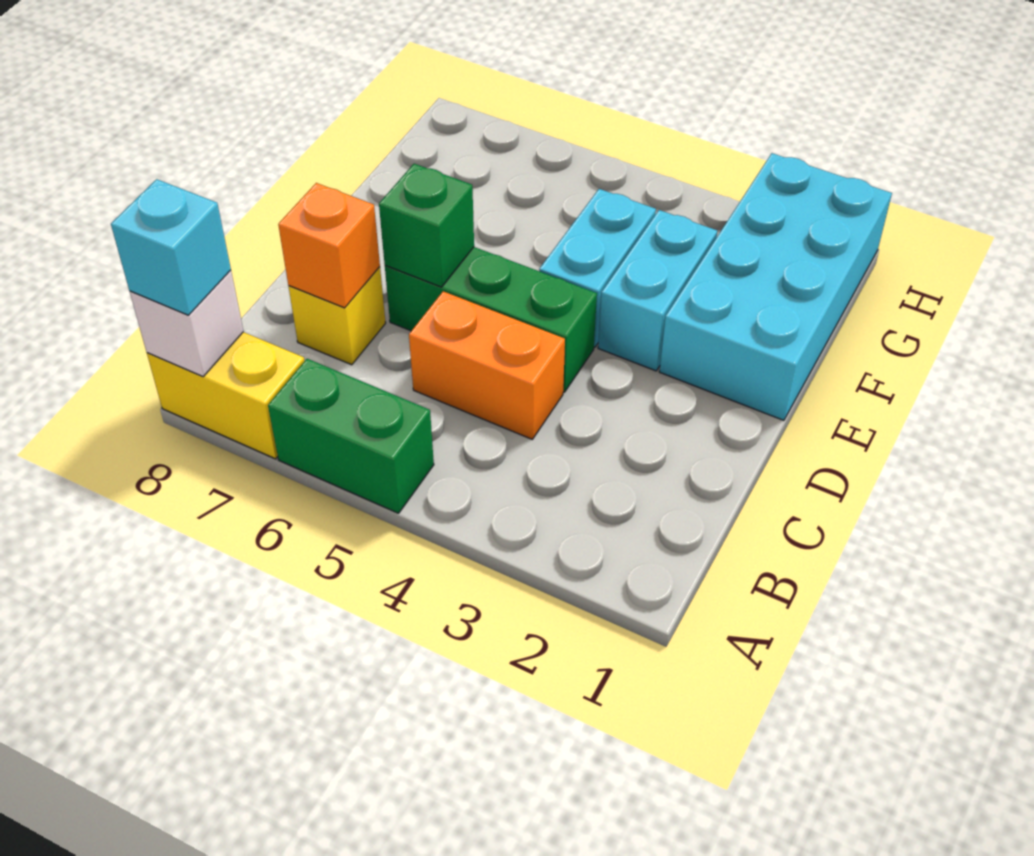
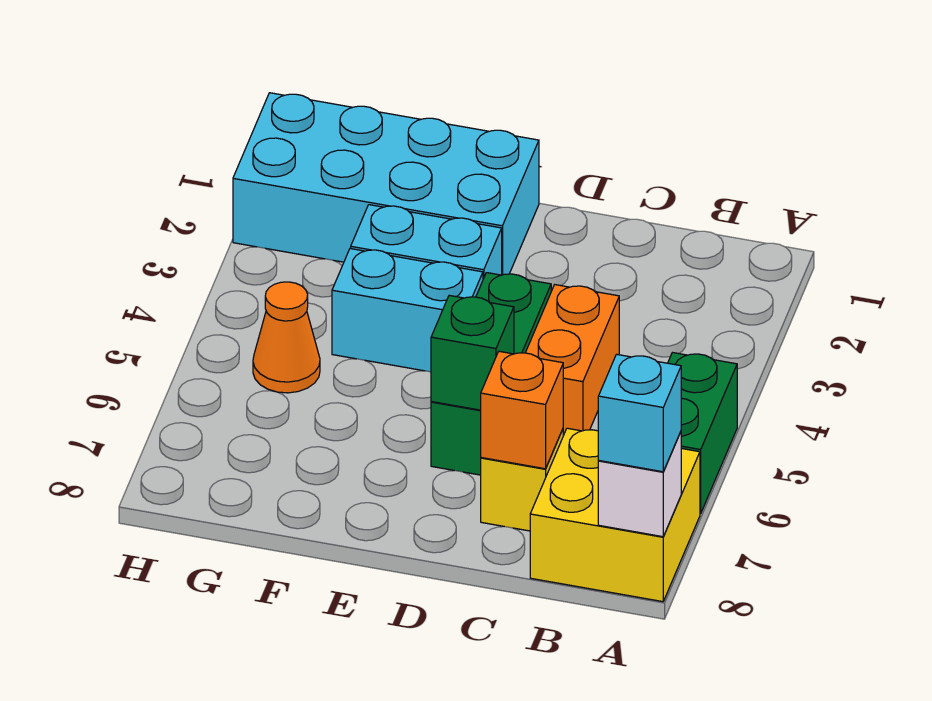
yellow brick A7:A8 level 1 -> yellow brick A7:B8 level 1
none -> orange cone G5 level 1

